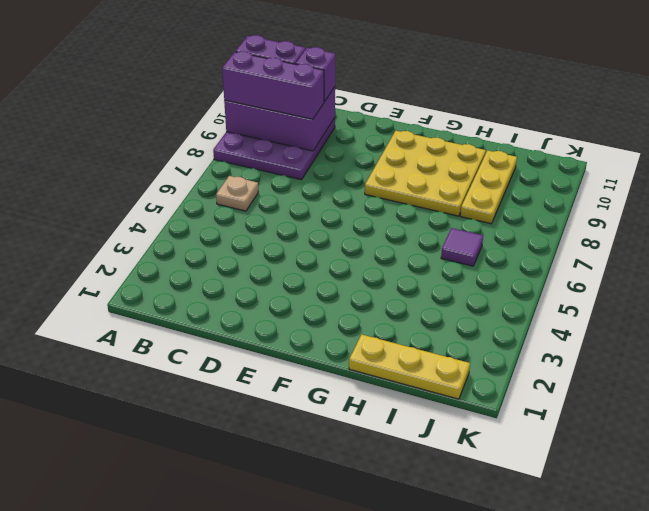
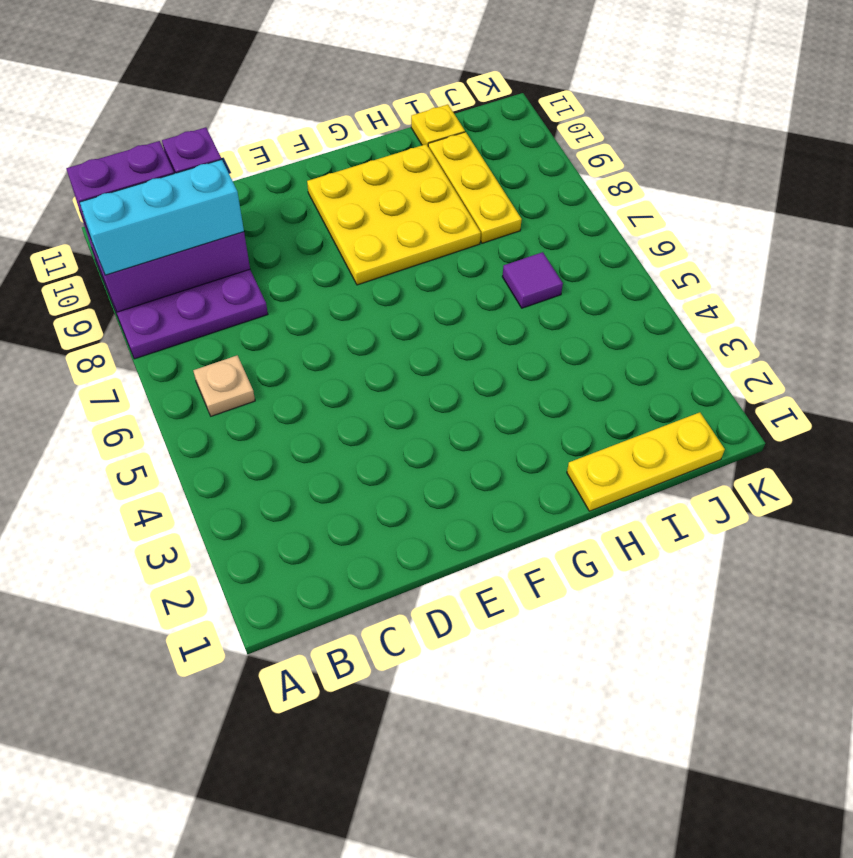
purple brick A9:C9 level 3 -> cyan brick A9:C9 level 3
none -> yellow plate I11 level 1

